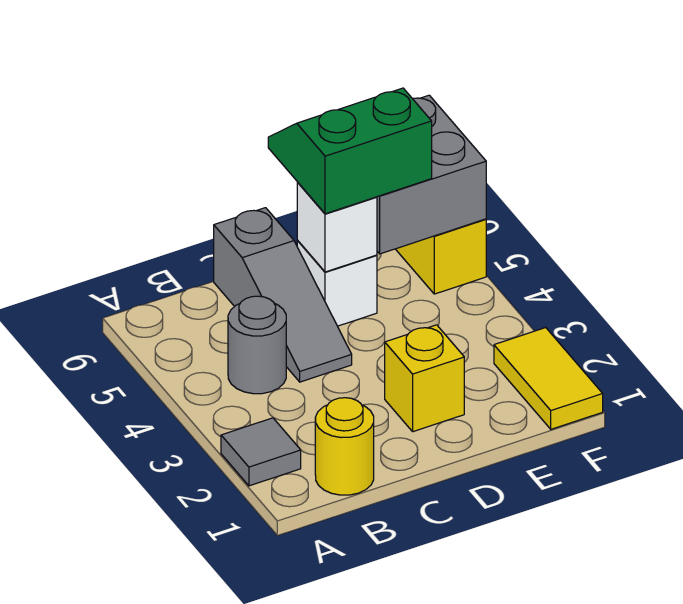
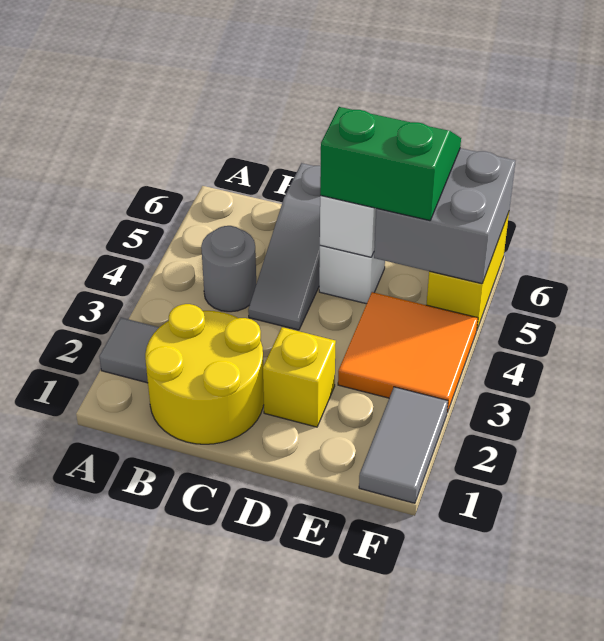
yellow round brick B1 level 1 -> yellow round brick B1:C2 level 1
none -> orange tile E3:F4 level 1
yellow tile F1:F2 level 1 -> grey tile F1:F2 level 1

